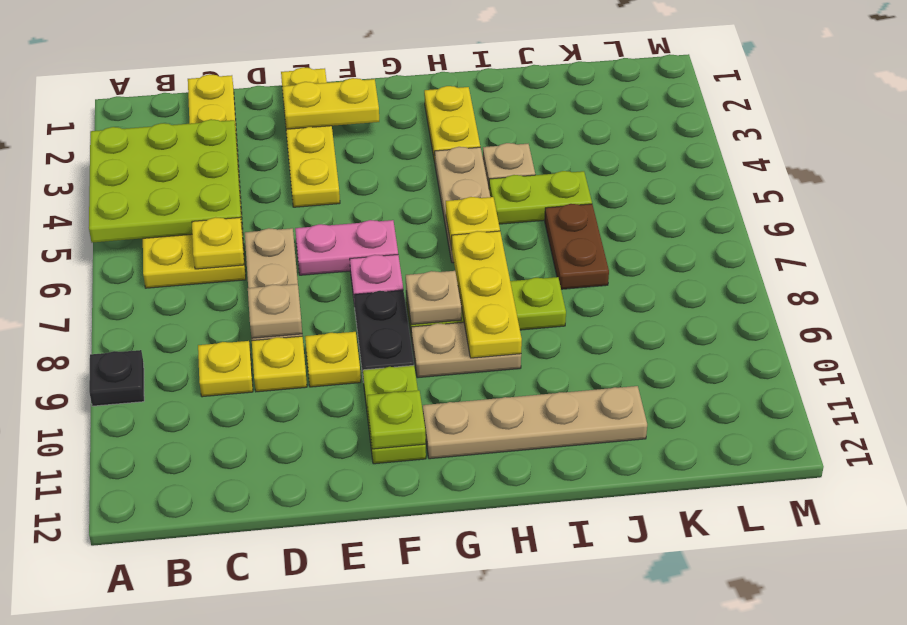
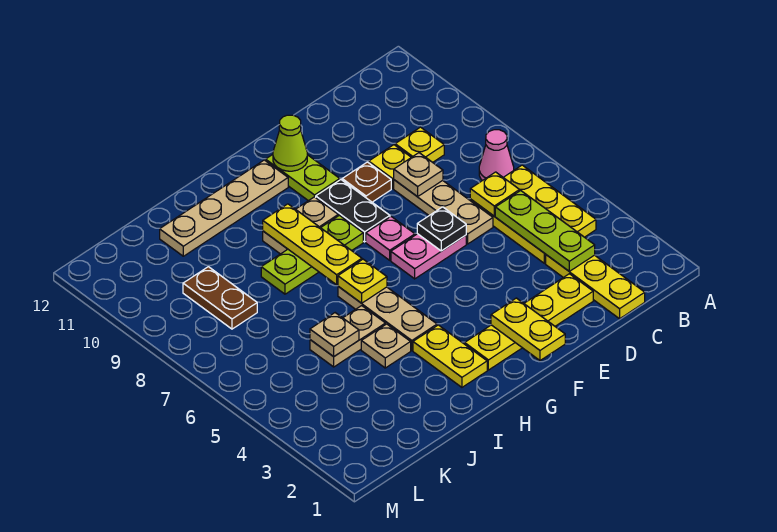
lime plate A3:C5 level 2 -> lime plate C3:C5 level 2
black plate A9 level 1 -> black plate E6 level 2
none -> pink cone B7 level 1
yellow plate E1:E4 level 1 -> yellow plate D2:G2 level 1
yellow plate E2:F2 level 2 -> yellow plate F1:F2 level 2
yellow plate E9 level 1 -> brown plate E9 level 1
lime plate F11 level 2 -> lime cone F11 level 2
tan plate G8 level 2 -> tan plate J5 level 2
lime plate I5:J5 level 1 -> tan plate I5:J5 level 1
brown plate J6:J7 level 1 -> brown plate K8:K9 level 1

